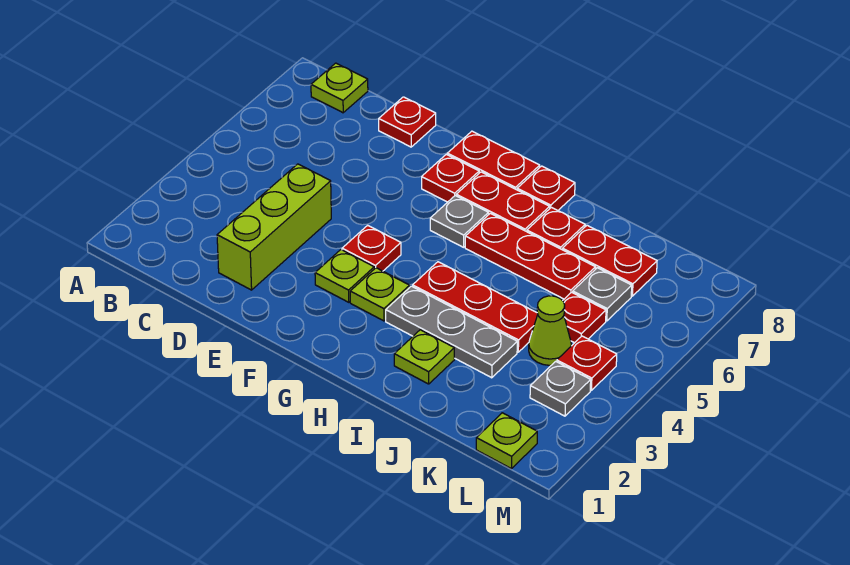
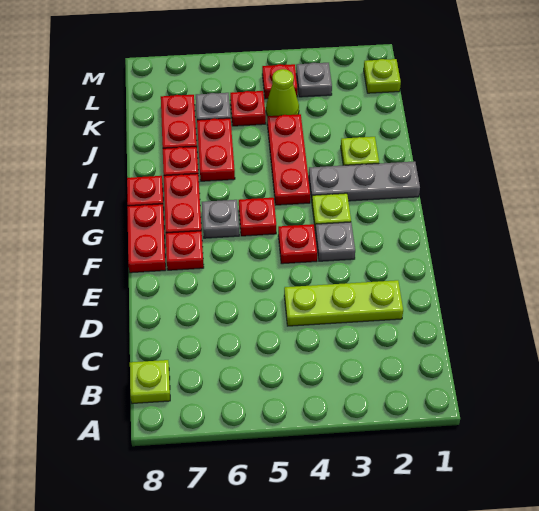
lime brick D2:D4 level 1 -> lime plate D2:D4 level 1
red plate D8 level 1 -> red plate G5 level 1
lime plate F3 level 1 -> grey plate F3 level 1
grey plate H3:J3 level 1 -> grey plate H1:H3 level 1
red plate H6:J6 level 1 -> red plate I6:J6 level 1

